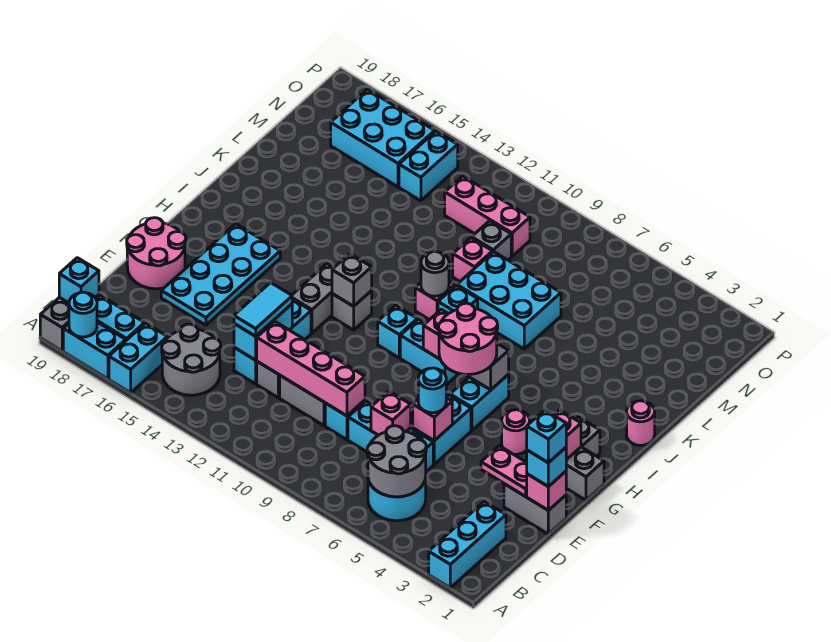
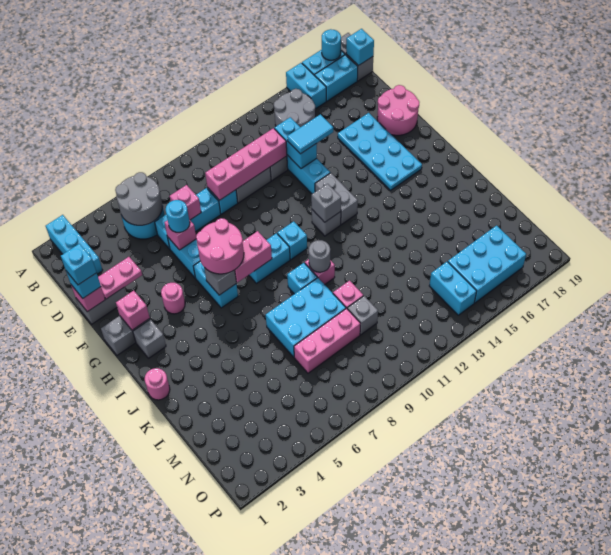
cyan tile D13:E13 level 3 -> cyan tile E13:E14 level 3
pink brick N10:N12 level 1 -> pink brick M7:M9 level 1

